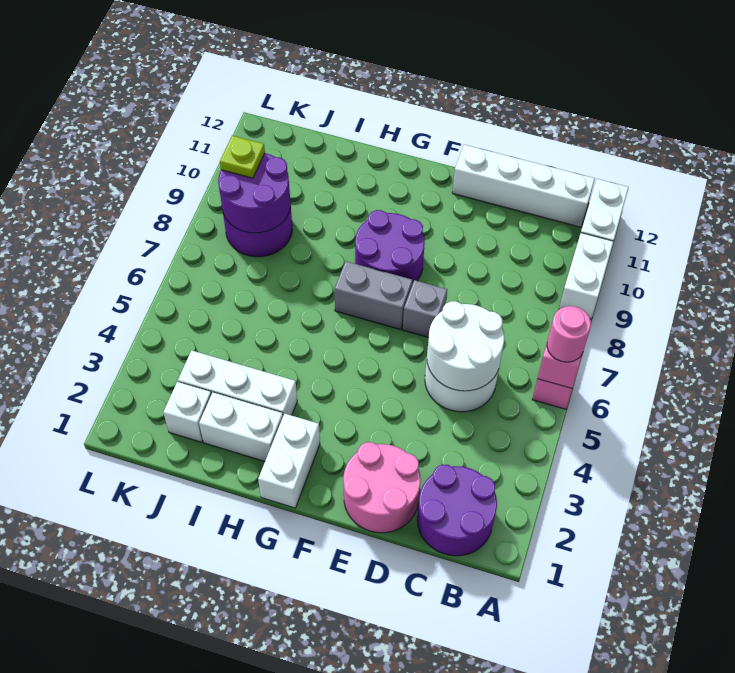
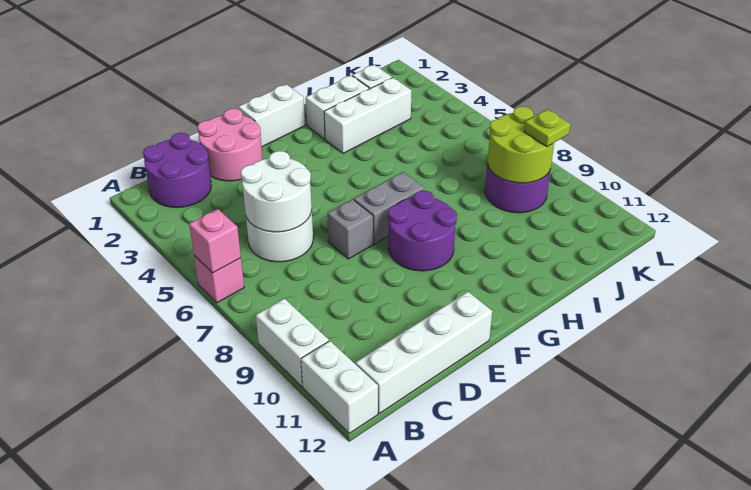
pink round brick A6 level 3 -> none
white brick G1:G2 level 1 -> white brick F1:G1 level 1
purple round brick J8:K9 level 2 -> lime round brick J8:K9 level 2

